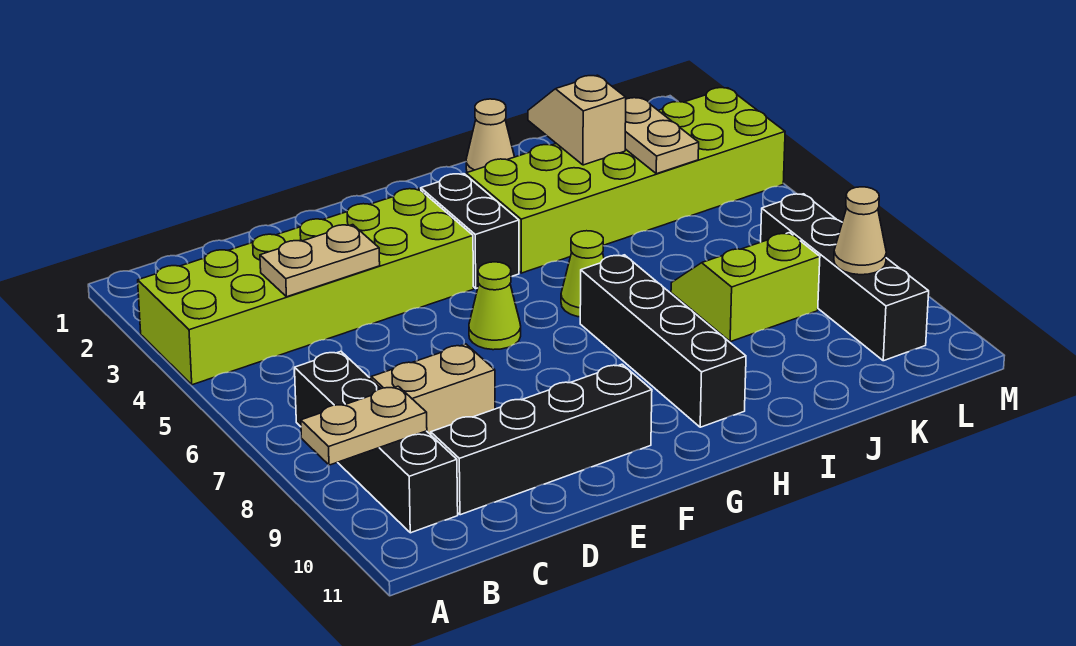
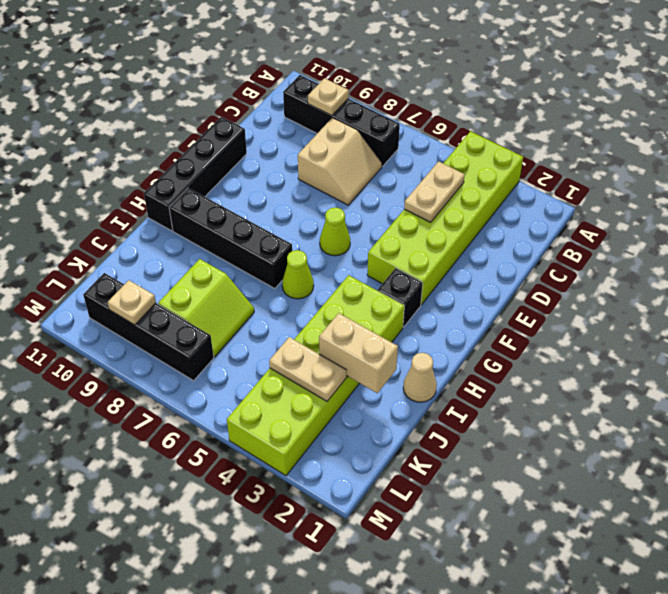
tan plate A9:B9 level 2 -> tan plate B9 level 2
black brick C10:F10 level 1 -> black brick E11:H11 level 1
black brick G3:G4 level 1 -> black brick G3 level 1
tan slope J2:J3 level 2 top 3 -> tan brick J2:J3 level 2
tan cone L9 level 2 -> tan plate L9 level 2

